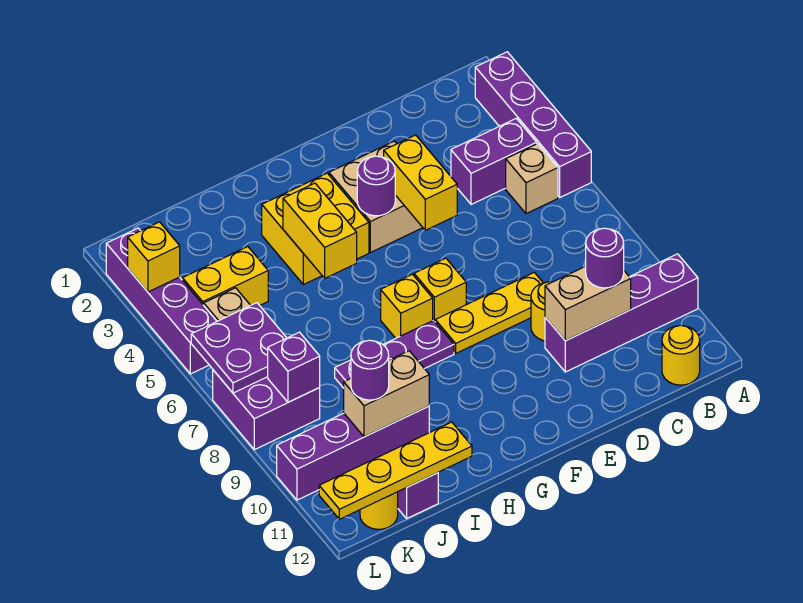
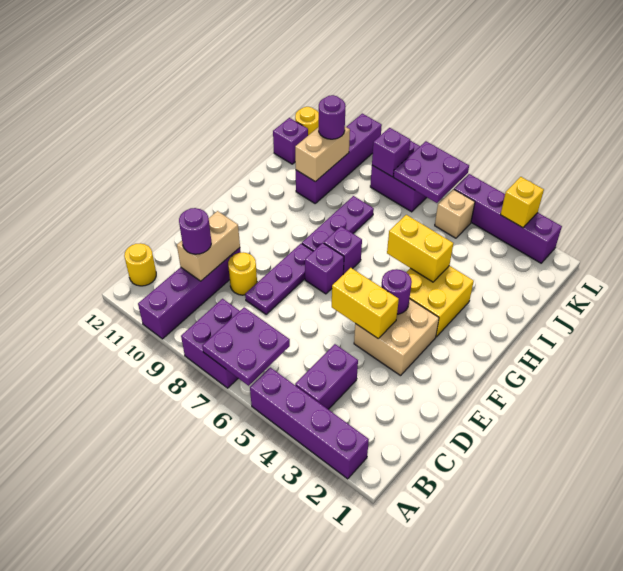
none -> purple plate A6:B7 level 2
none -> purple brick A7:B8 level 1
tan brick B5 level 1 -> none
yellow plate D8:F8 level 1 -> purple plate D8:F8 level 1
yellow brick F7 level 1 -> purple brick F7 level 1
yellow brick G7 level 1 -> purple brick G7 level 1
yellow plate I12:L12 level 2 -> none
yellow brick J4:K4 level 1 -> none

